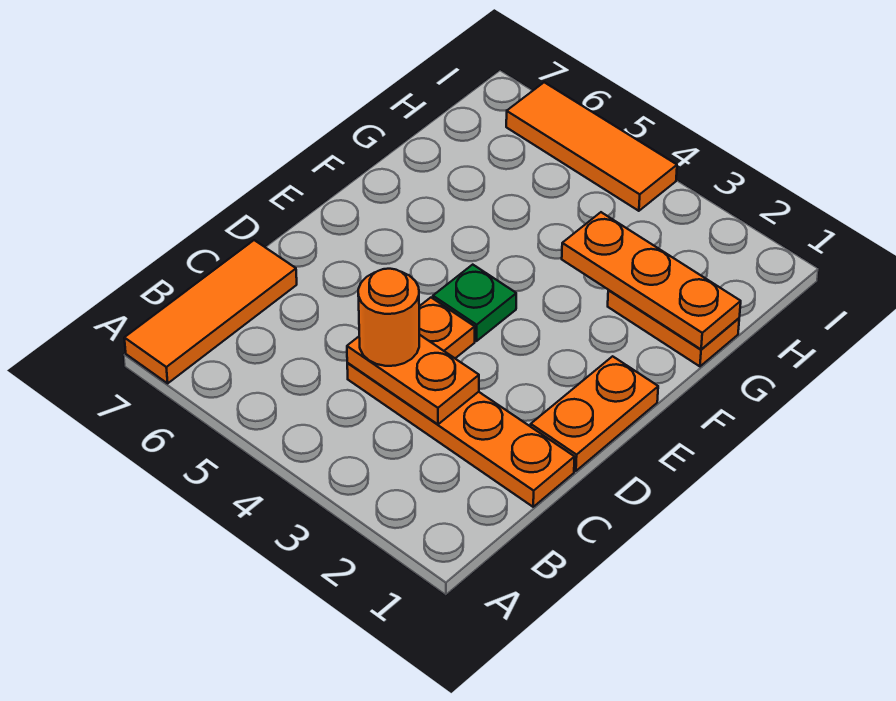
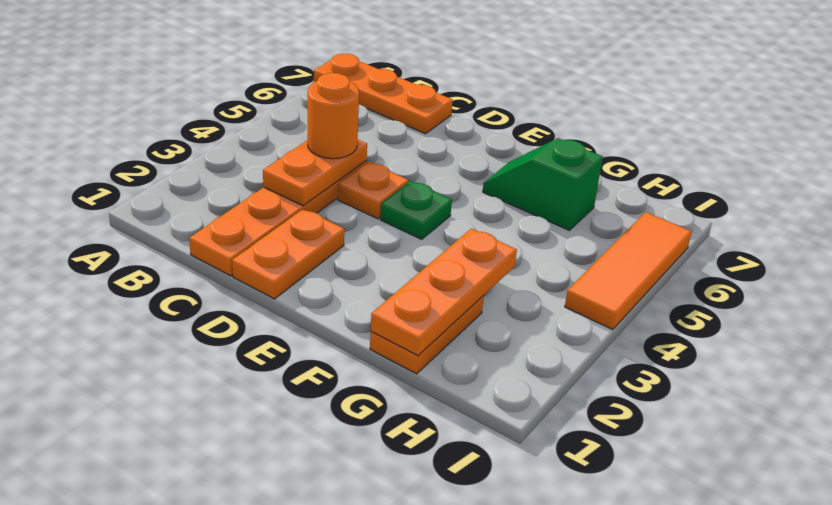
orange tile A7:C7 level 1 -> orange plate A7:C7 level 1
orange plate D1:E1 level 1 -> orange plate D1:D2 level 1
none -> green slope F6:G6 level 1 top G

